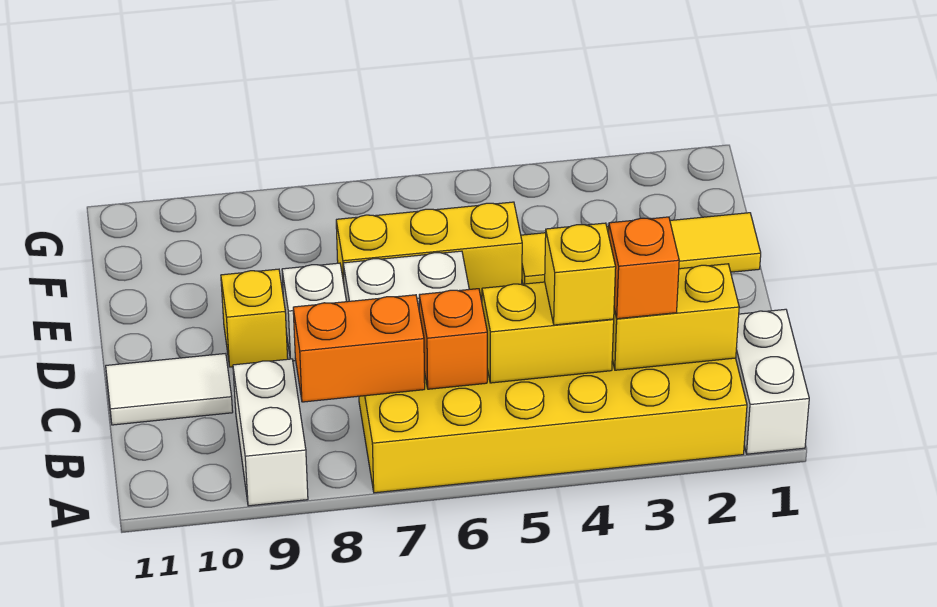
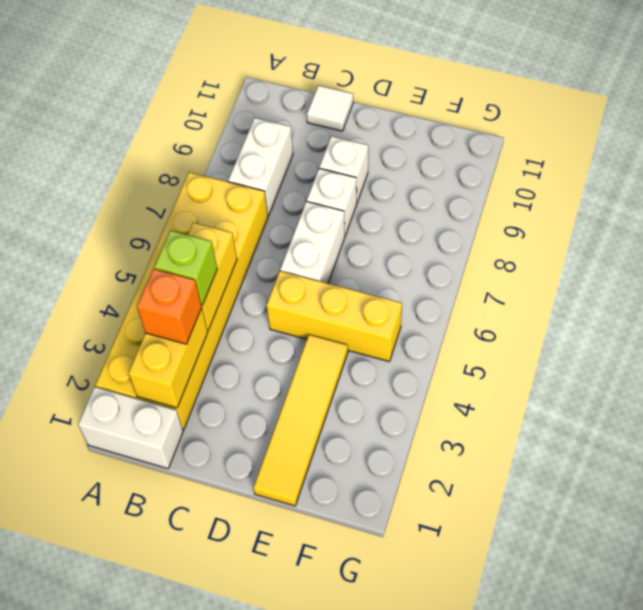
white brick A9:B9 level 1 -> white brick B8:B9 level 1
yellow brick B4 level 3 -> lime brick B4 level 3
orange brick B6 level 2 -> none
orange brick B7:B8 level 2 -> none
white tile C10:C11 level 1 -> white tile C11 level 1
yellow brick D9 level 1 -> white brick D9 level 1
yellow brick E5:E7 level 1 -> yellow brick D5:F5 level 1

